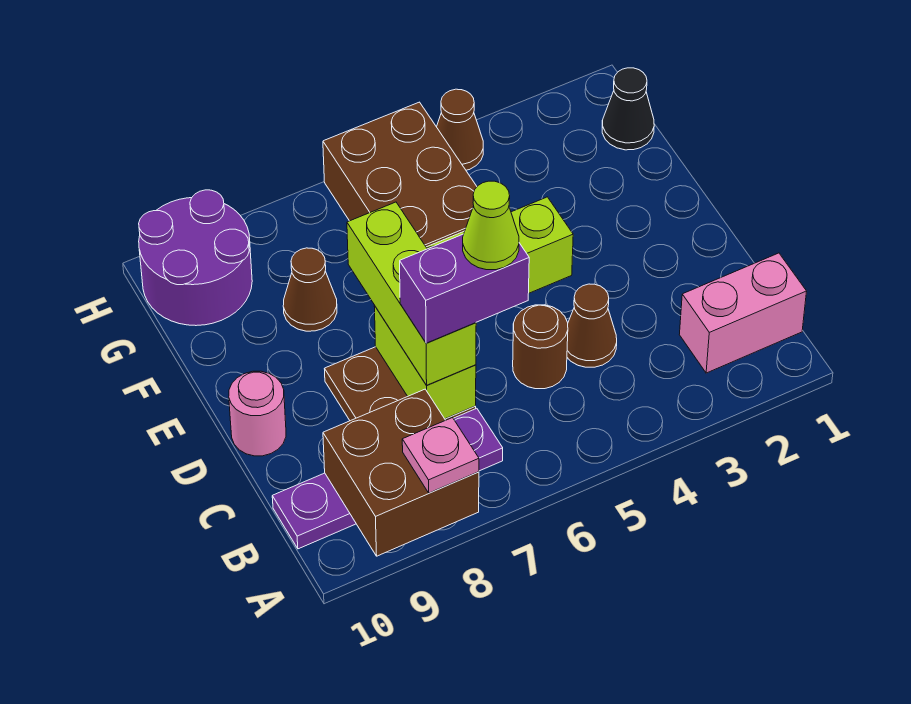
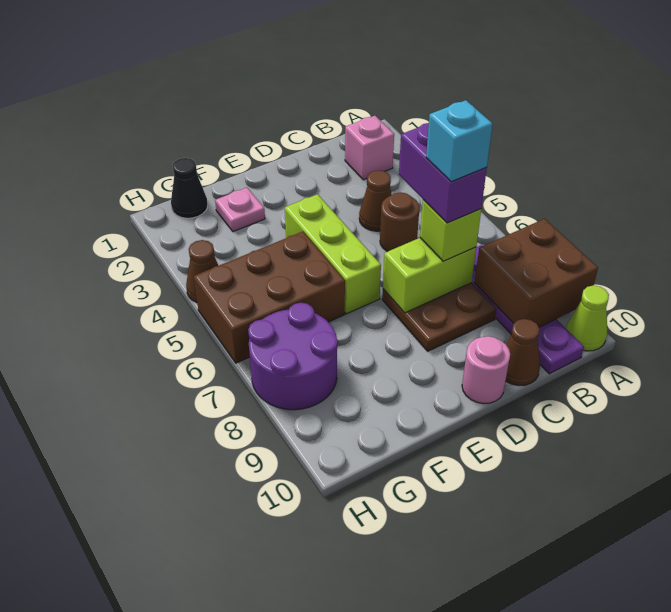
pink plate A8 level 3 -> pink plate F2 level 1
pink brick B1:B2 level 1 -> pink brick B2 level 1
lime cone C6 level 5 -> lime cone A10 level 1
lime brick C7:E7 level 3 -> lime brick C7 level 3
none -> cyan brick C7 level 5
brown cone F8 level 1 -> brown cone C10 level 1
purple round brick G9:H10 level 1 -> purple round brick G7:H8 level 1

